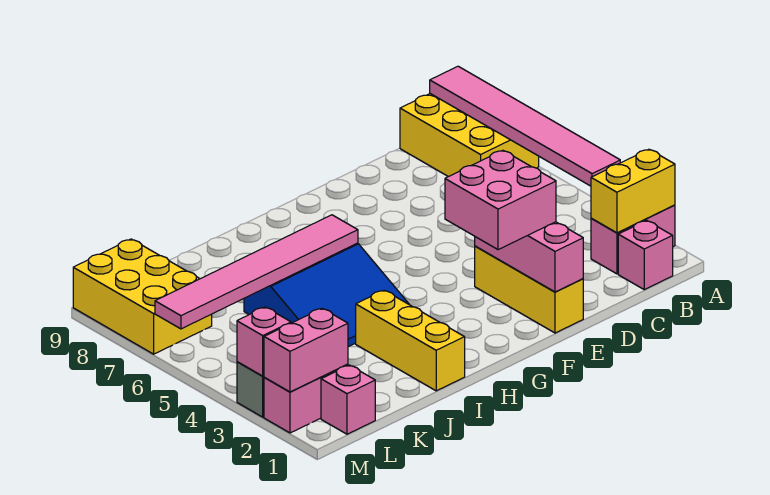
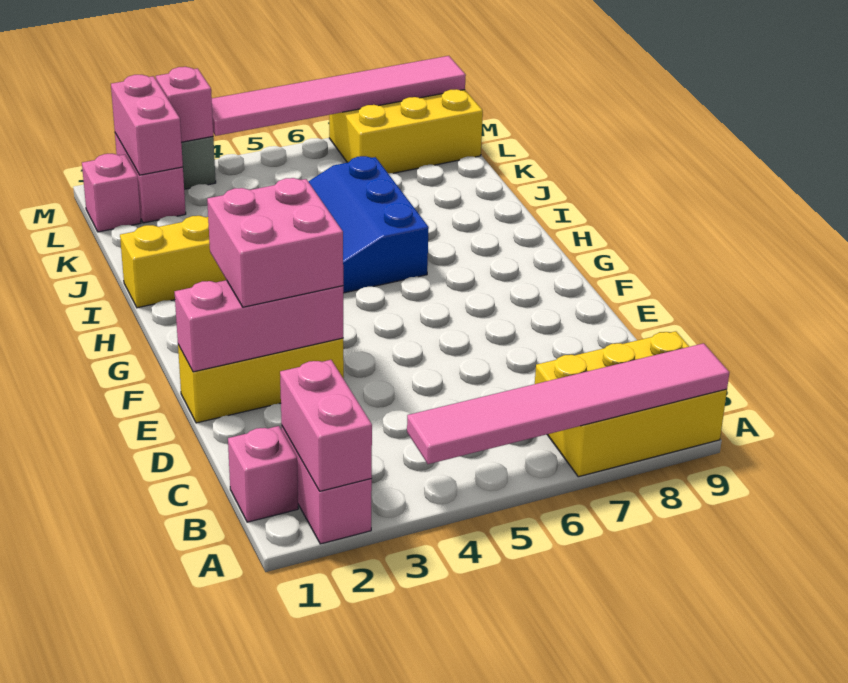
yellow brick A2:B2 level 2 -> pink brick A2:B2 level 2
pink tile H6:M6 level 2 -> pink tile M4:M9 level 2

